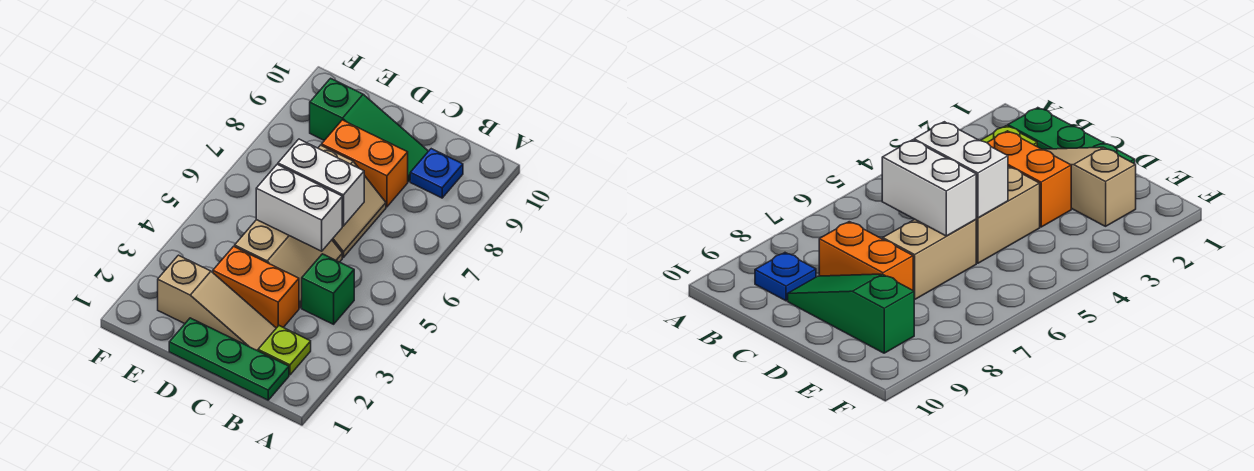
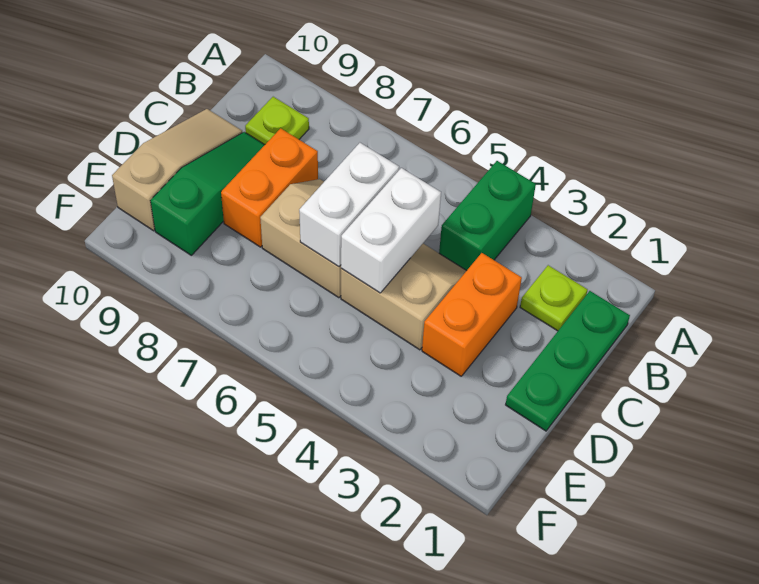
green brick B4 level 1 -> green brick A4:B4 level 1
blue plate B9 level 1 -> lime plate B9 level 1
tan slope C2:E2 level 1 top E -> tan slope C10:E10 level 1 top E

